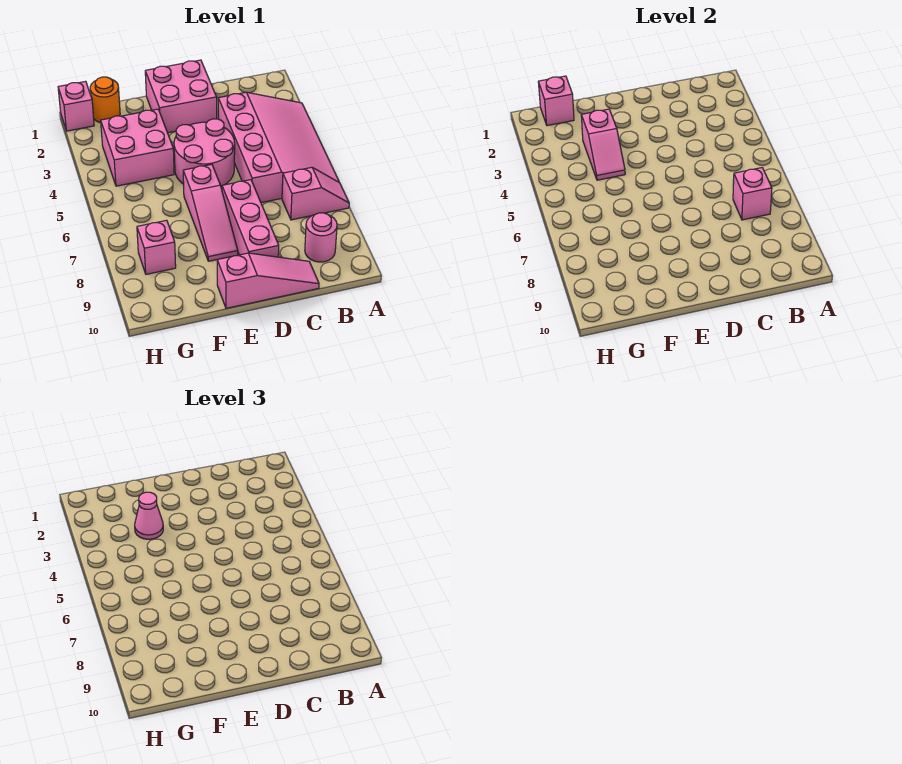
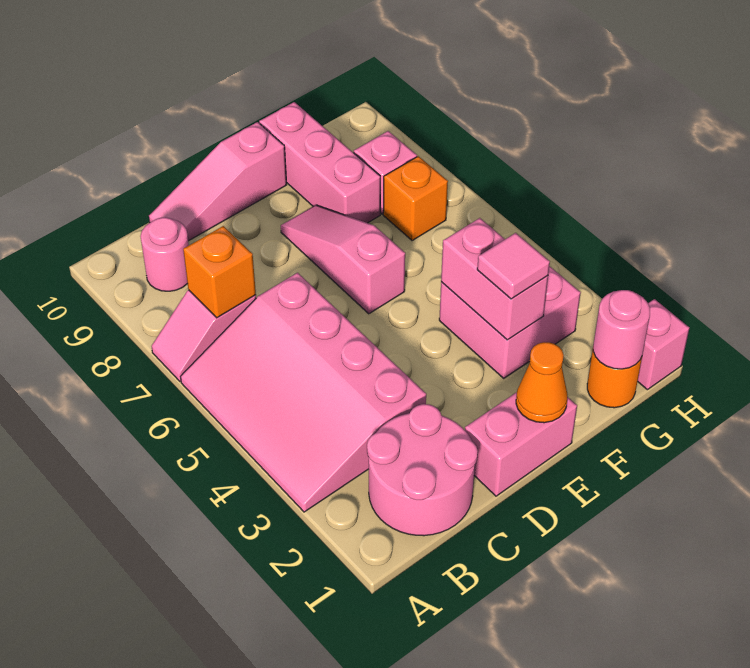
pink brick B7 level 2 -> orange brick B7 level 2
pink brick D1:E2 level 1 -> pink brick D1:E1 level 1
pink round brick D4:E5 level 1 -> pink round brick B1:C2 level 1
pink brick D7:D9 level 1 -> pink brick F8:F10 level 1
none -> orange cone E1 level 2
pink slope F3:F4 level 2 top 3 -> pink brick F3:F4 level 2
pink cone F3 level 3 -> pink tile F3 level 3
pink brick G1 level 2 -> pink round brick G1 level 2
none -> orange brick G7 level 1

